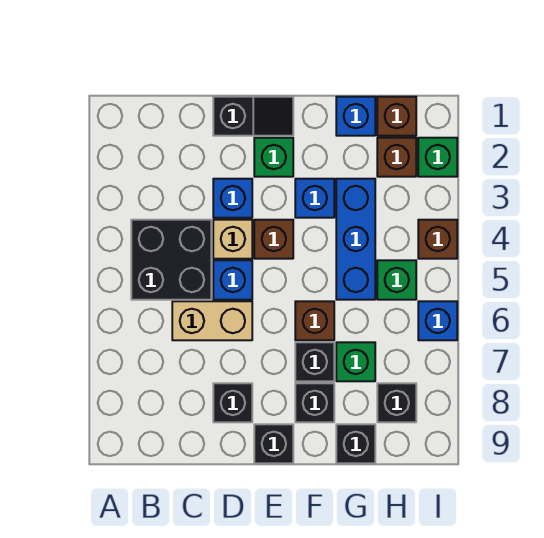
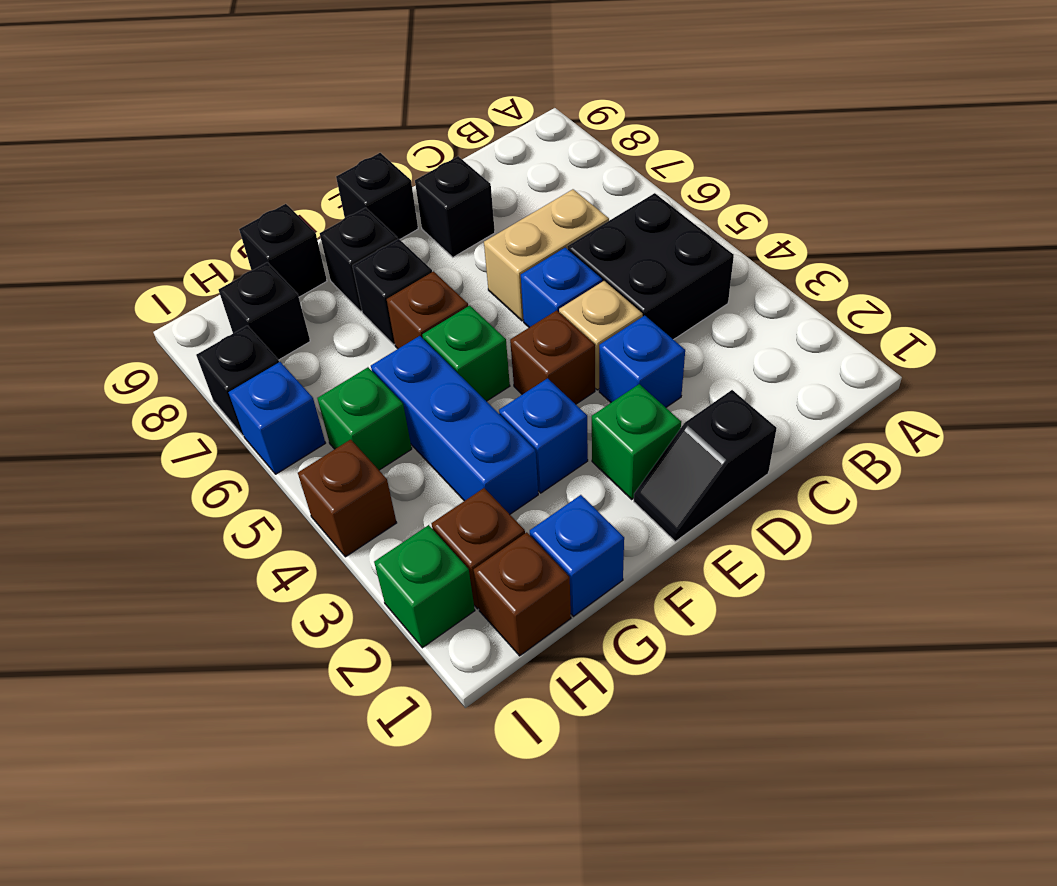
green brick G7 level 1 -> green brick F5 level 1
none -> black brick I7 level 1

